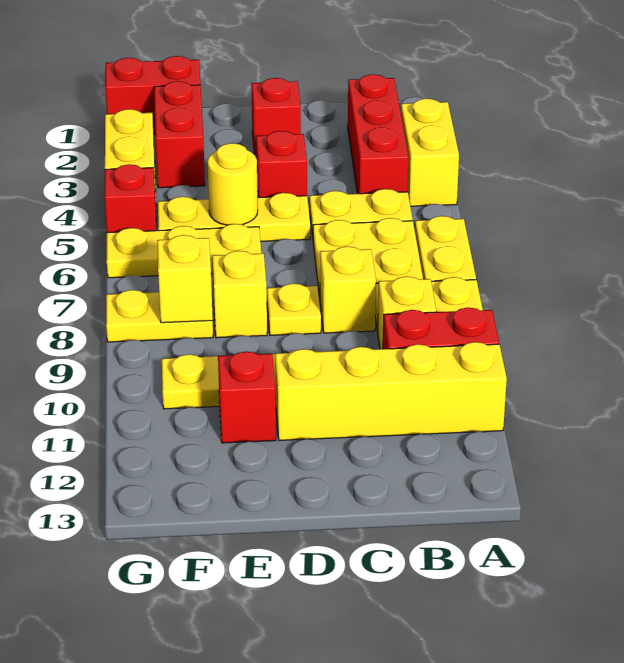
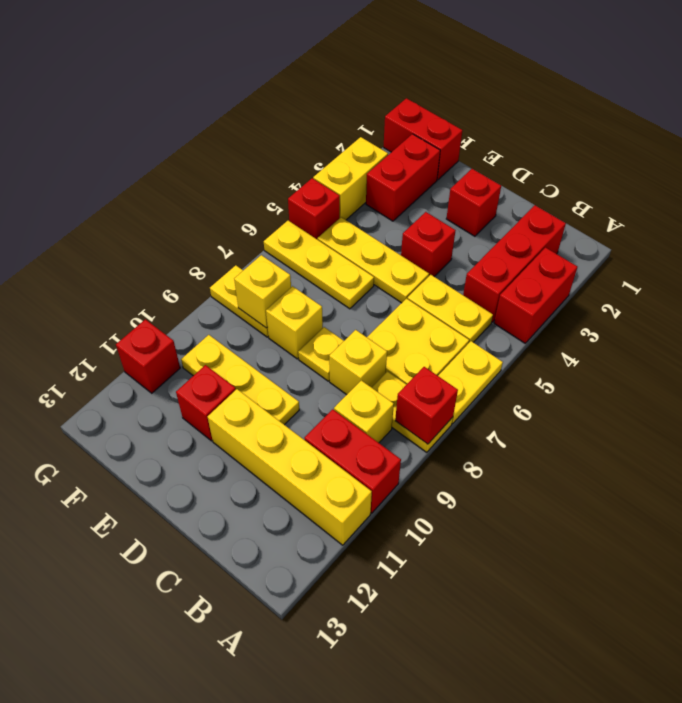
yellow brick A3:A4 level 1 -> red brick A3:A4 level 1
none -> red brick A8 level 2
yellow round brick E5 level 2 -> none
none -> red brick G11 level 1

